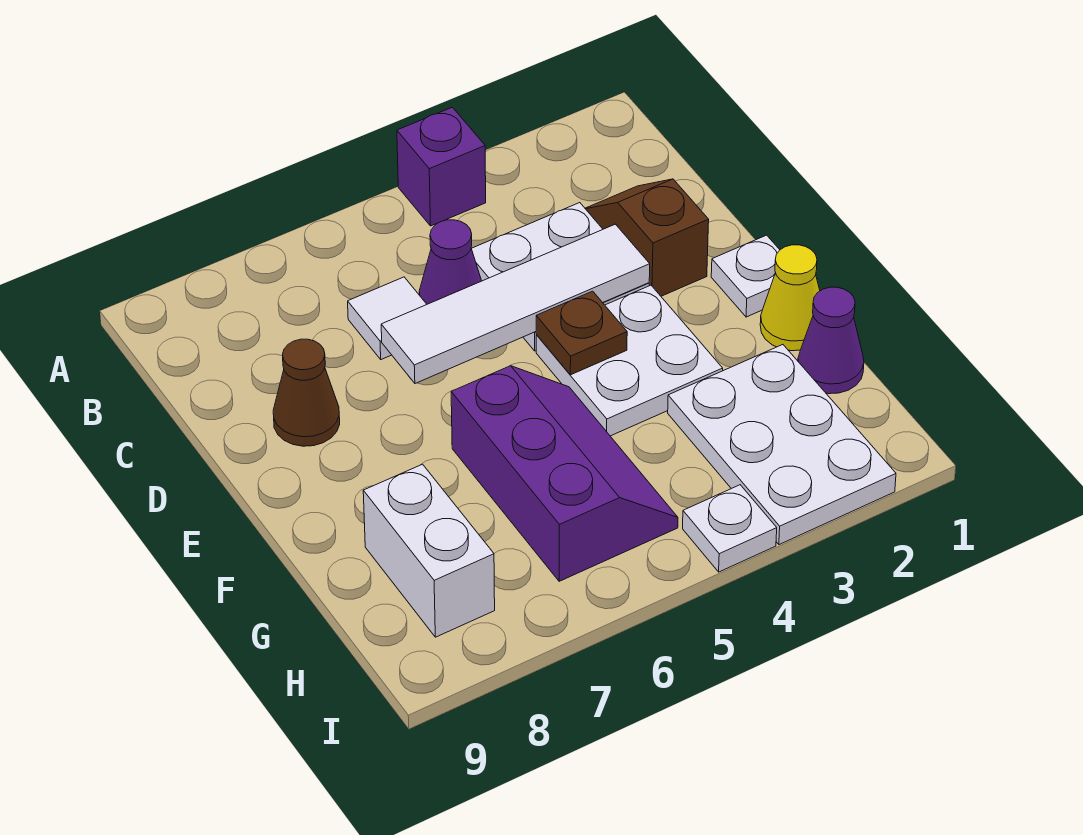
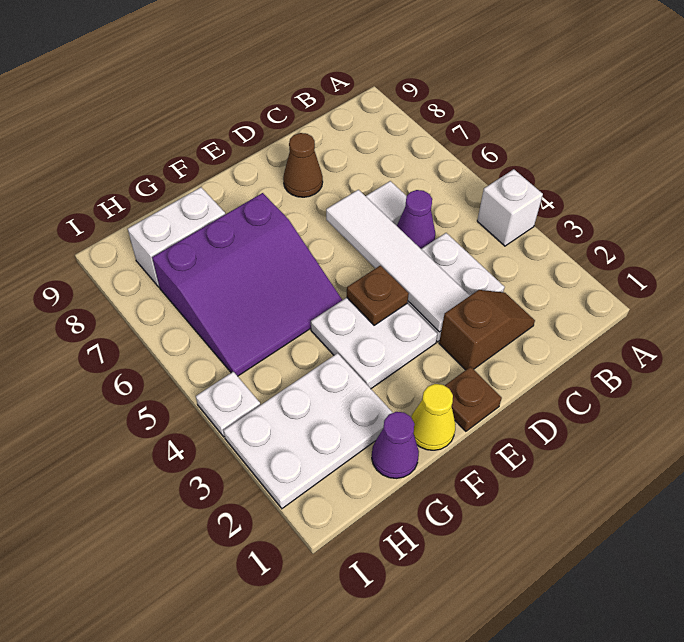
purple brick A4 level 1 -> white brick A4 level 1
white plate E1 level 1 -> brown plate E1 level 1
purple slope F5:H6 level 1 top 6 -> purple slope F5:H7 level 1 top 7

